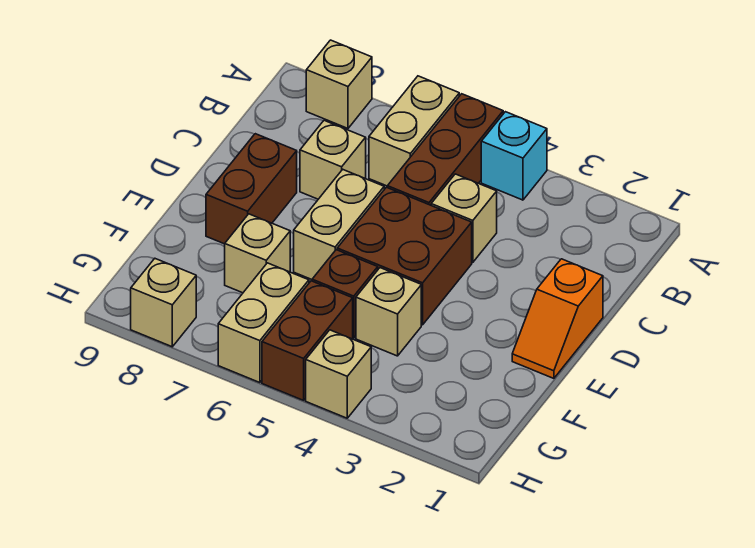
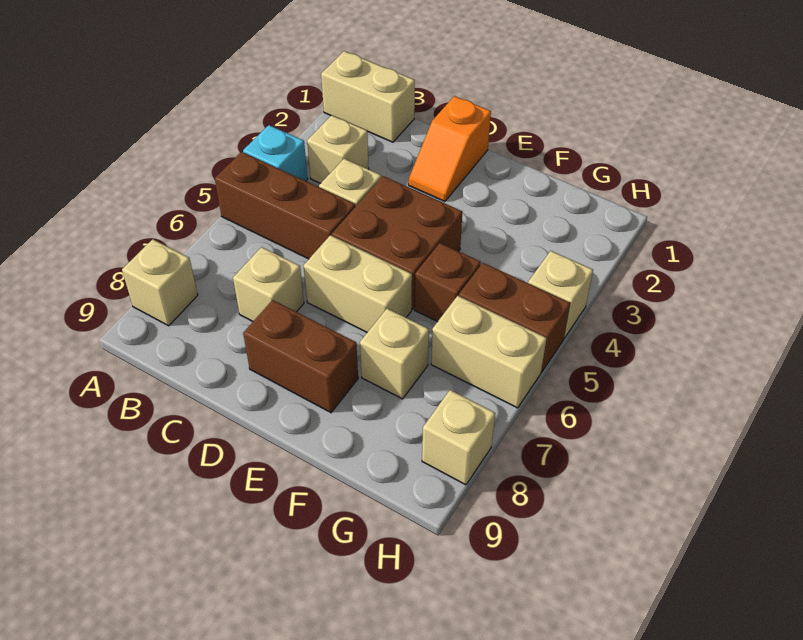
tan brick A6:B6 level 1 -> tan brick A1:B1 level 1
orange slope D1:E1 level 1 top D -> orange slope D1:D2 level 1 top 1
tan brick F4 level 1 -> tan brick B3 level 1

